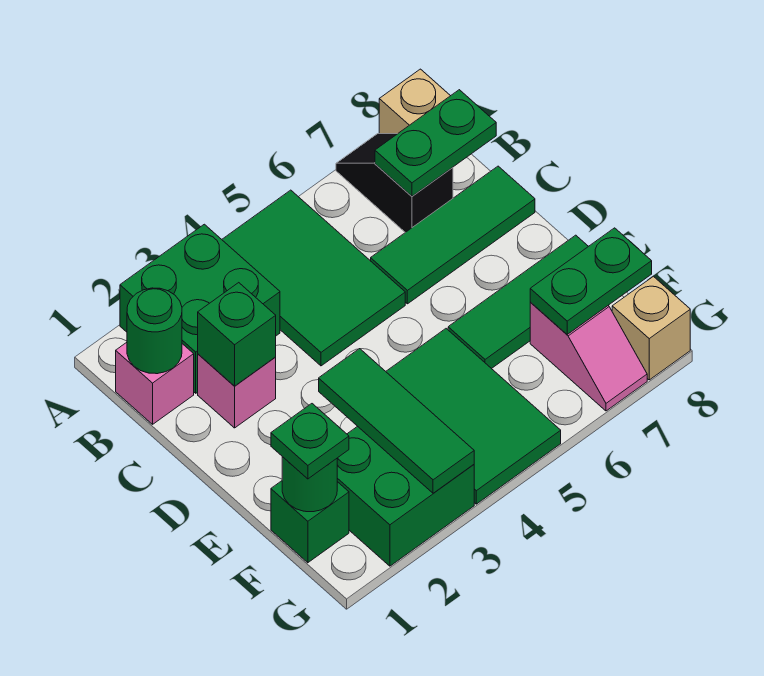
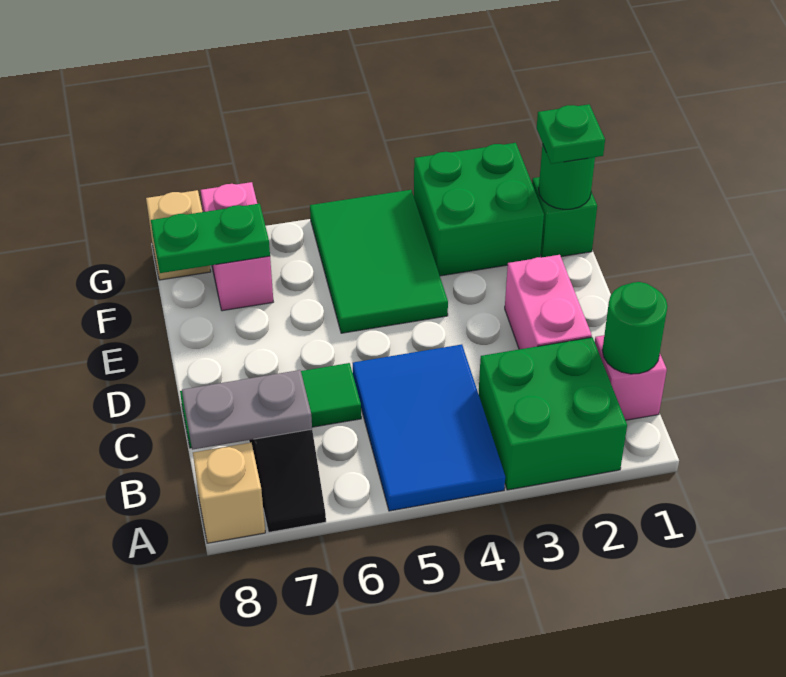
green tile A4:C5 level 1 -> blue tile A4:C5 level 1
green plate B7:B8 level 2 -> grey plate B7:B8 level 2
pink brick C2 level 1 -> pink brick C2:D2 level 1
green brick C2 level 2 -> none
green tile E3:G3 level 2 -> none
green tile E6:E8 level 1 -> none
pink slope F7:G7 level 1 top F -> pink brick F7:G7 level 1

